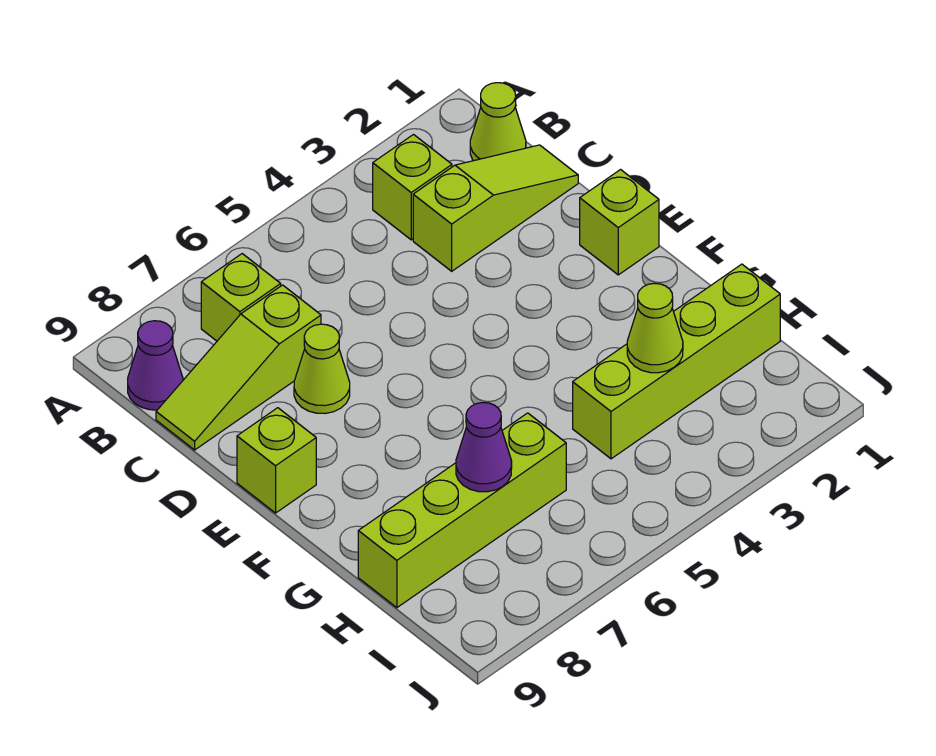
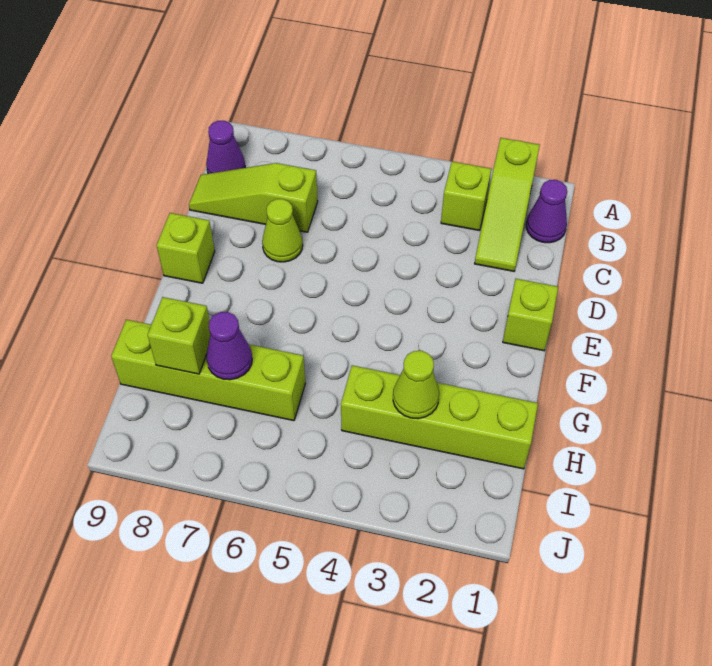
lime cone B1 level 1 -> purple cone B1 level 1
lime brick B7 level 1 -> lime brick H8 level 2
lime slope C1:C3 level 1 top 3 -> lime slope A2:C2 level 1 top A

